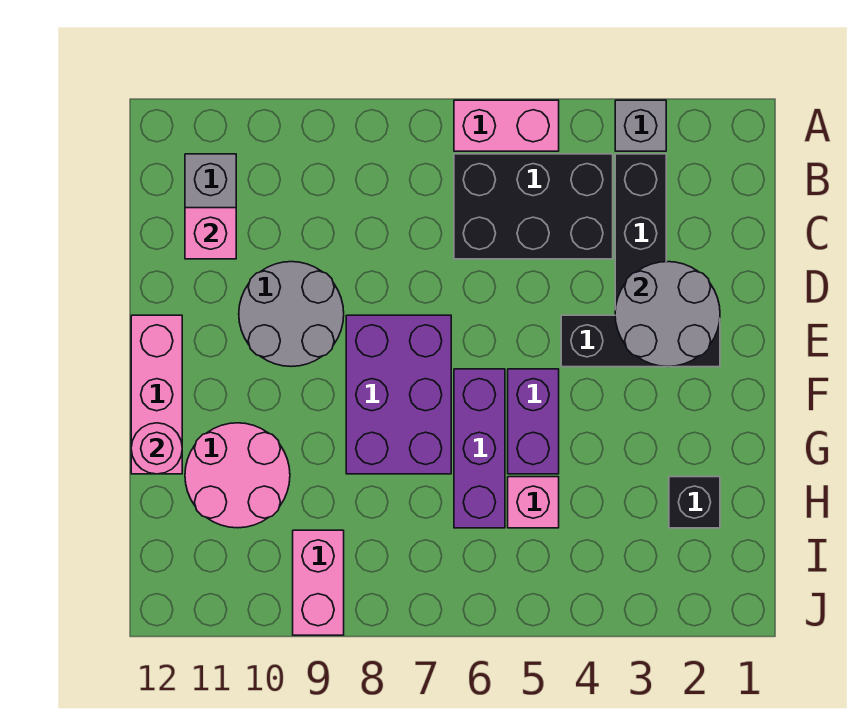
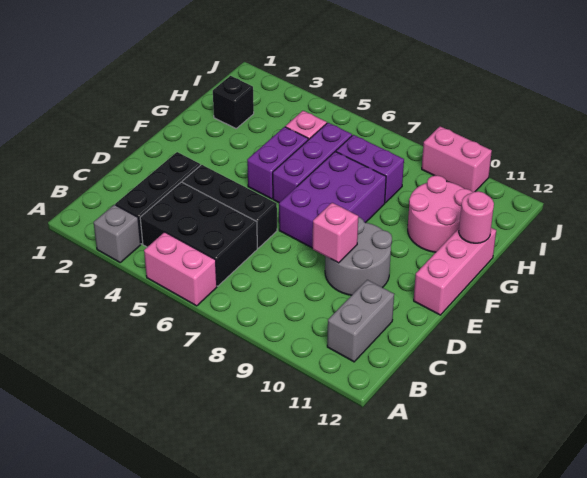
pink brick C11 level 2 -> pink brick D9 level 2
grey round brick D2:E3 level 2 -> none
black brick E2:E4 level 1 -> black brick D4:D6 level 1
none -> purple brick H7:H8 level 1
pink brick I9:J9 level 1 -> pink brick J9:J10 level 1

